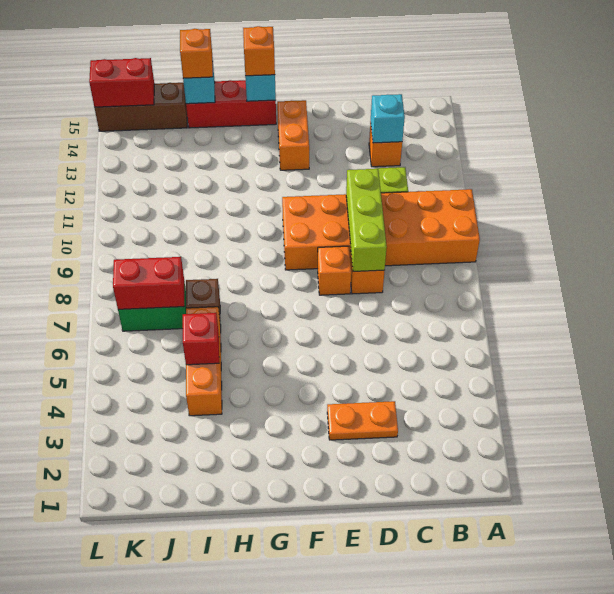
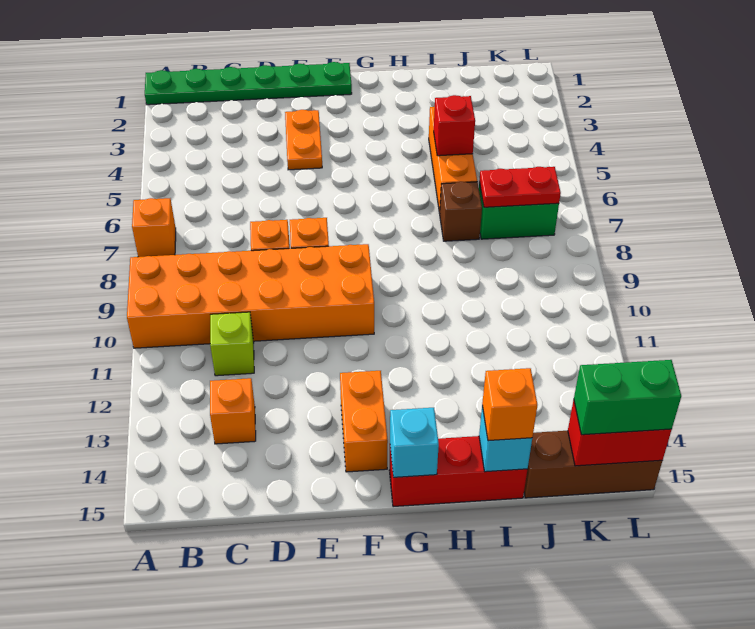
none -> green plate A1:F1 level 1
cyan brick C13 level 2 -> none
orange plate D3:E3 level 1 -> orange plate E3:E4 level 1
lime brick D8:D10 level 2 -> none
orange brick G15 level 3 -> orange brick A7 level 1
red brick J7:K7 level 2 -> red plate J7:K7 level 2
none -> green brick K15:L15 level 3

